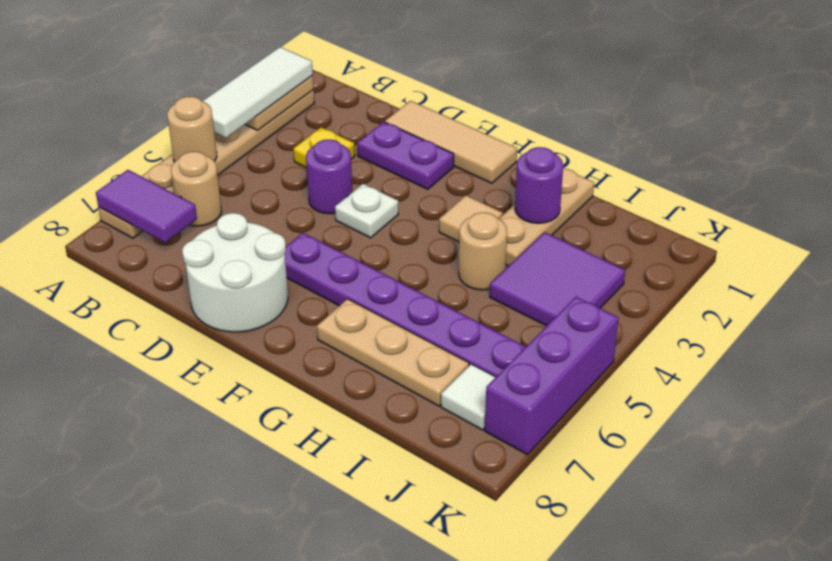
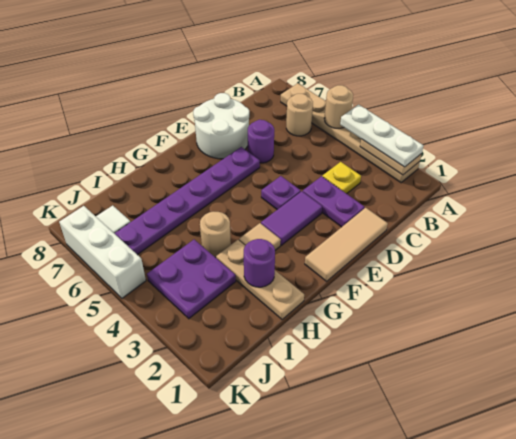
white tile A2:A4 level 3 -> white plate A2:A4 level 3
purple tile A7:B7 level 2 -> purple tile E3:F3 level 1
purple plate D2:E2 level 1 -> purple plate D2:D3 level 1
purple round brick D4 level 1 -> purple round brick D6 level 1
white plate E4 level 1 -> purple plate E4 level 1
tan plate G7:I7 level 1 -> none
purple tile I3:J4 level 1 -> purple plate I3:J4 level 1
purple brick K5:K7 level 1 -> white brick K5:K7 level 1

